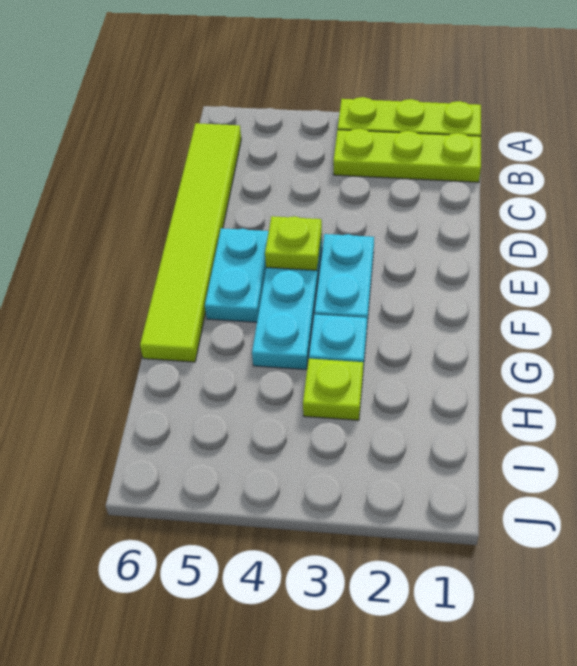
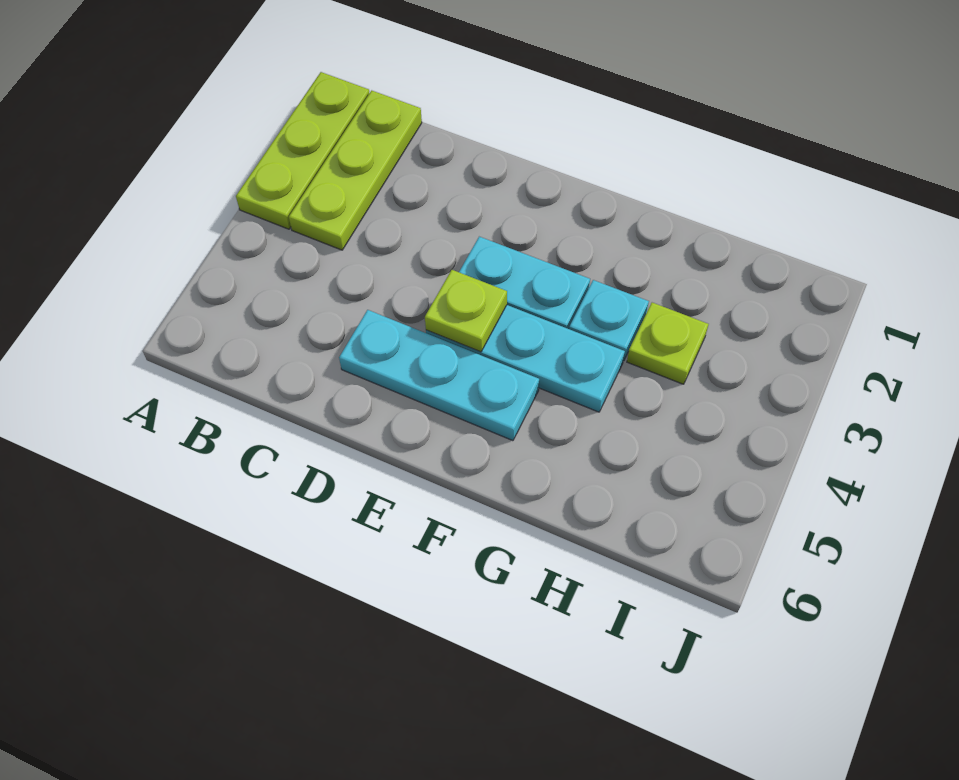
lime tile B6:G6 level 1 -> none
cyan plate E5:F5 level 1 -> cyan plate D5:F5 level 1

